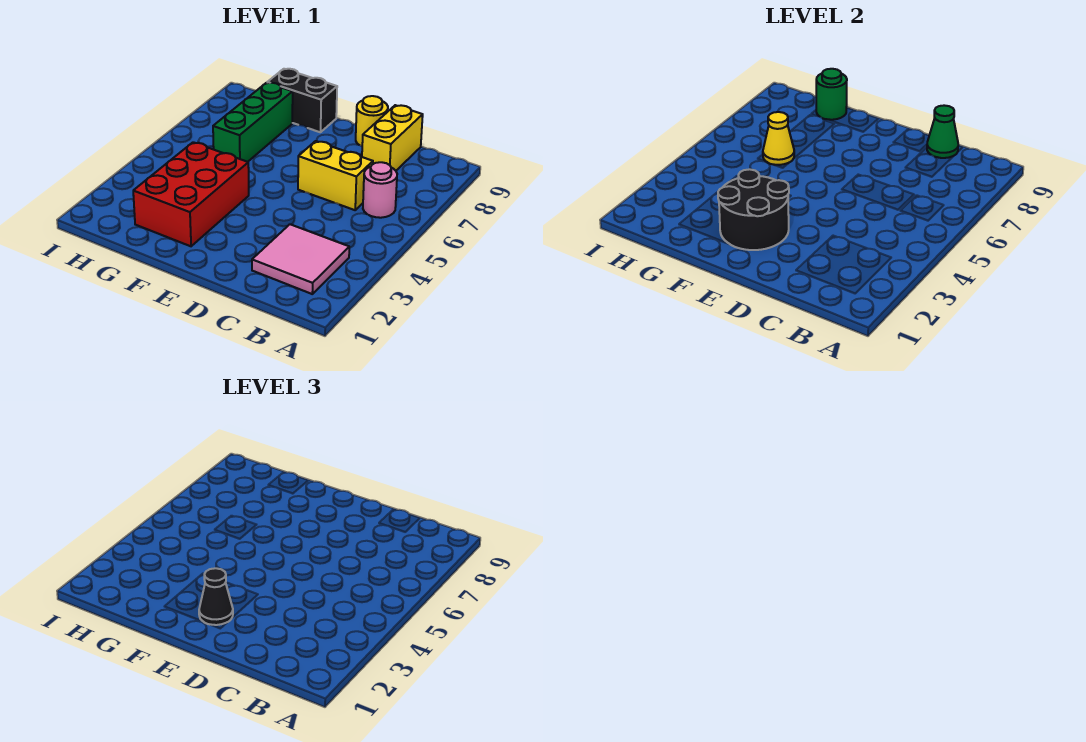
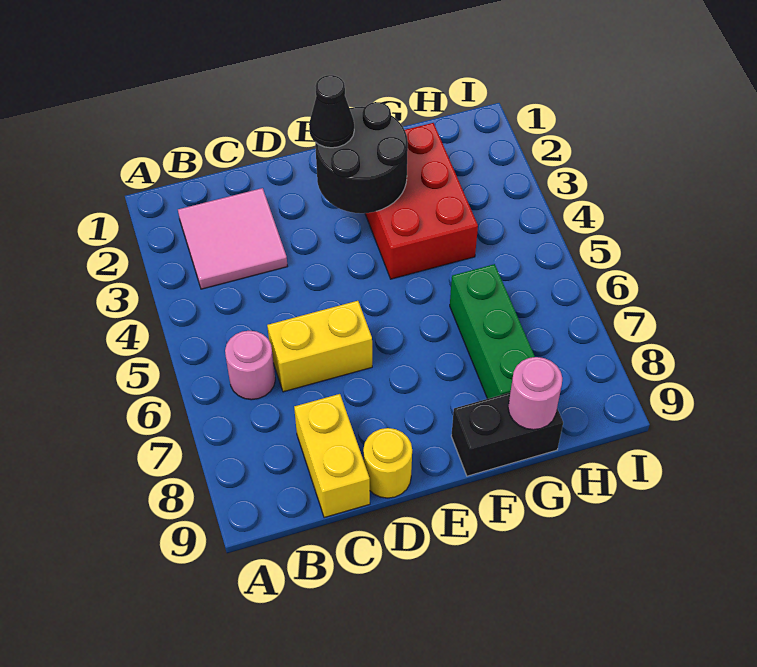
green cone C9 level 2 -> none
yellow cone G6 level 2 -> none
green round brick G9 level 2 -> pink round brick G9 level 2

